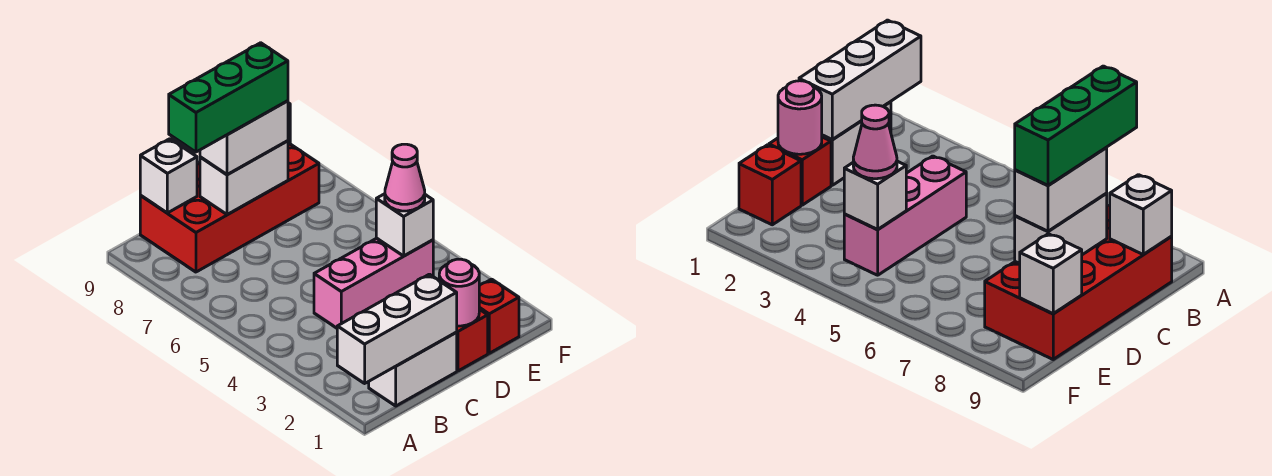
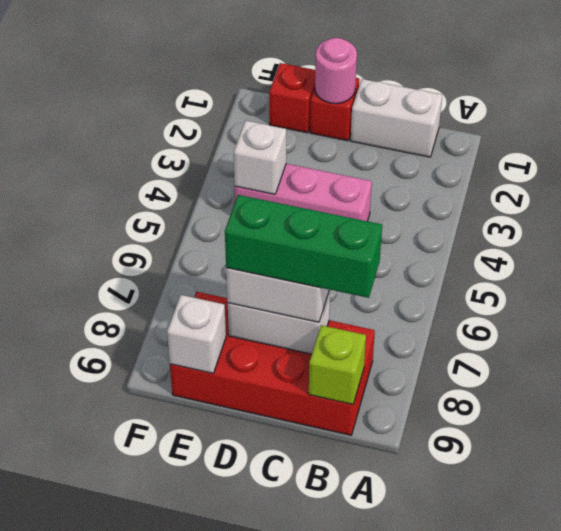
white brick A1:C1 level 2 -> none
white brick B9 level 2 -> lime brick B9 level 2
pink cone E4 level 3 -> none

